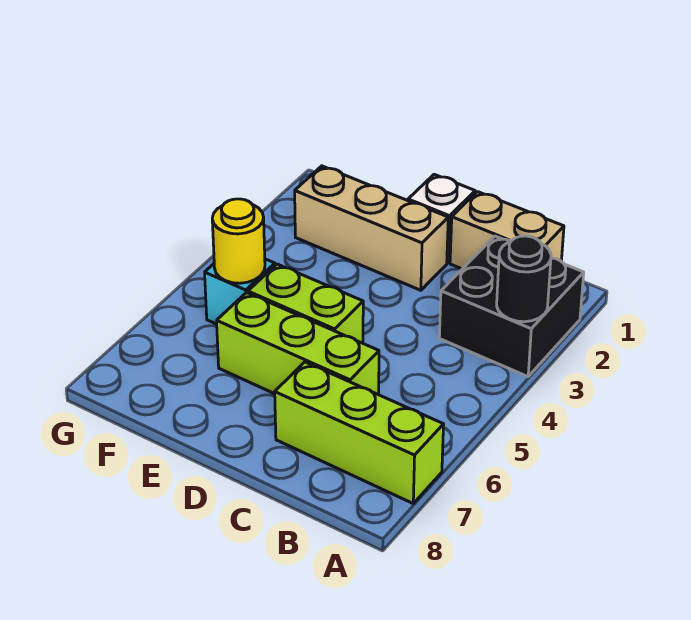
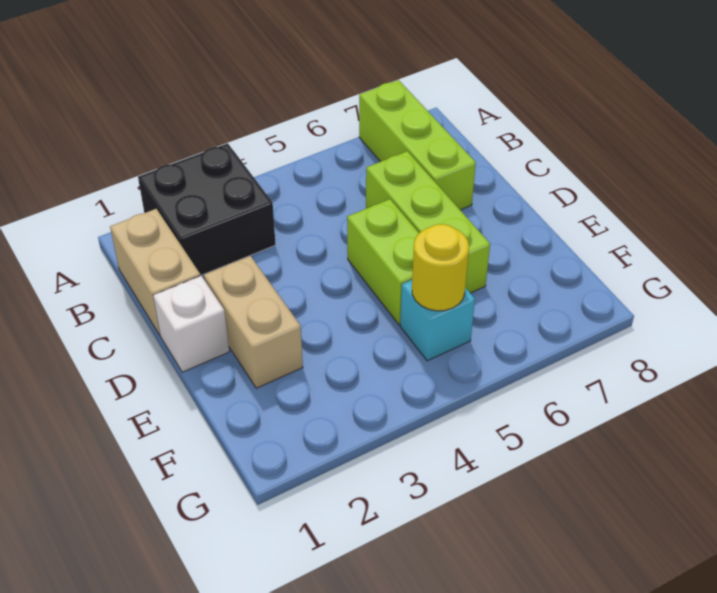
black round brick A3 level 2 -> none
tan brick D2:F2 level 1 -> tan brick D2:E2 level 1

